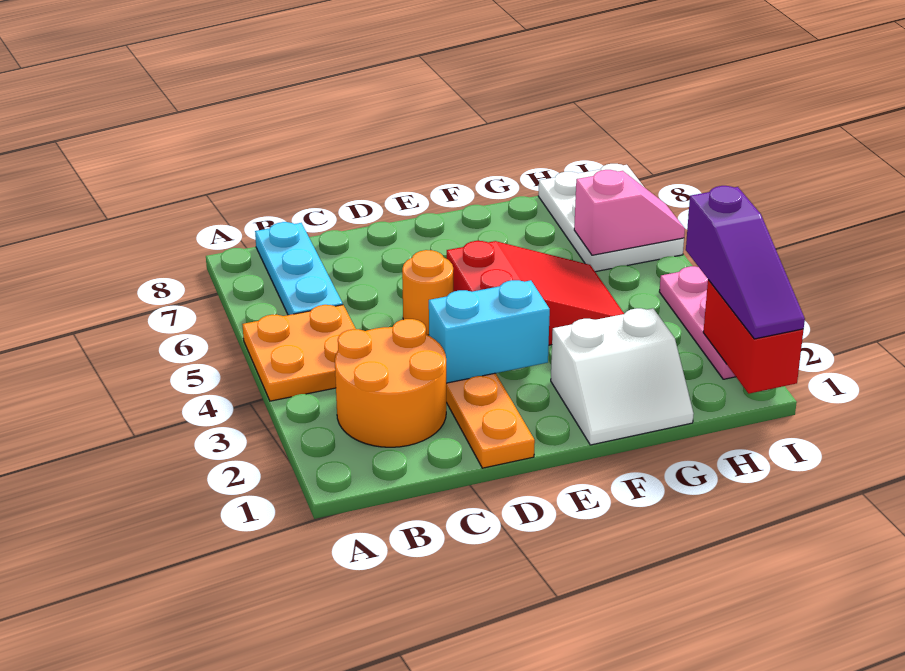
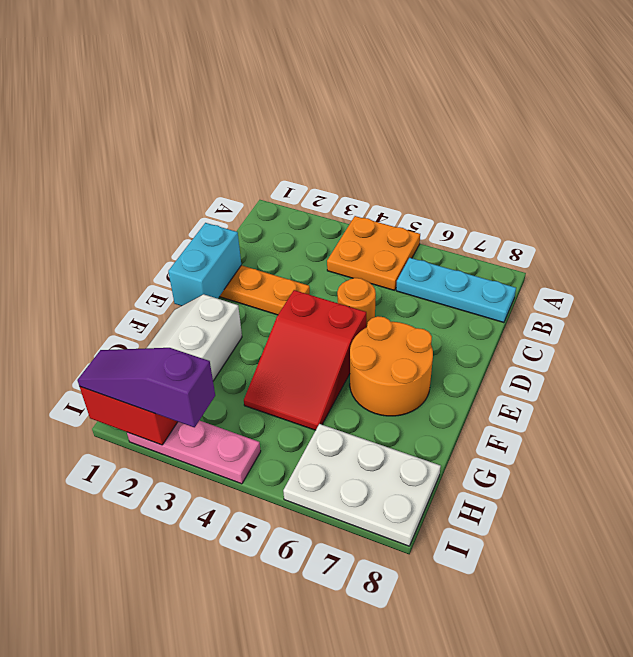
orange round brick B2:C3 level 1 -> orange round brick E6:F7 level 1
cyan brick D3:E3 level 2 -> cyan brick D1:E1 level 2
pink slope H6:I6 level 2 top H -> none

